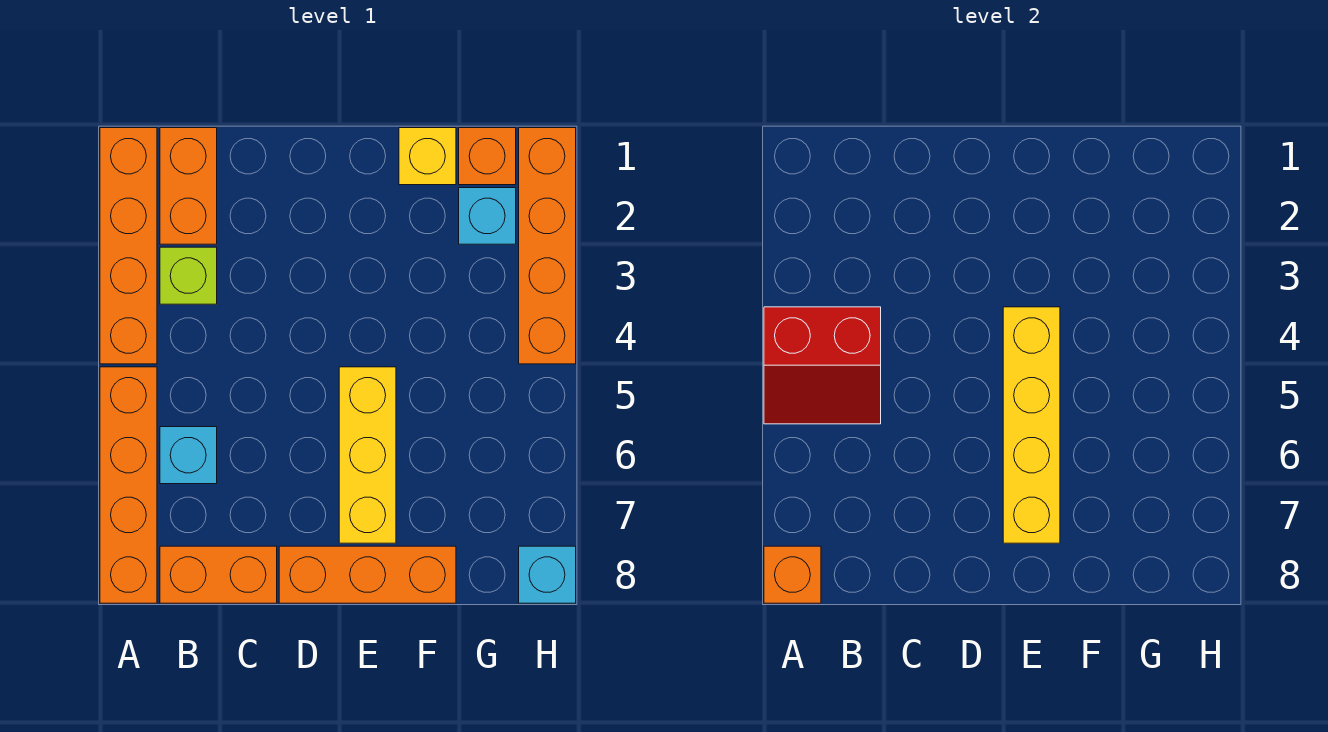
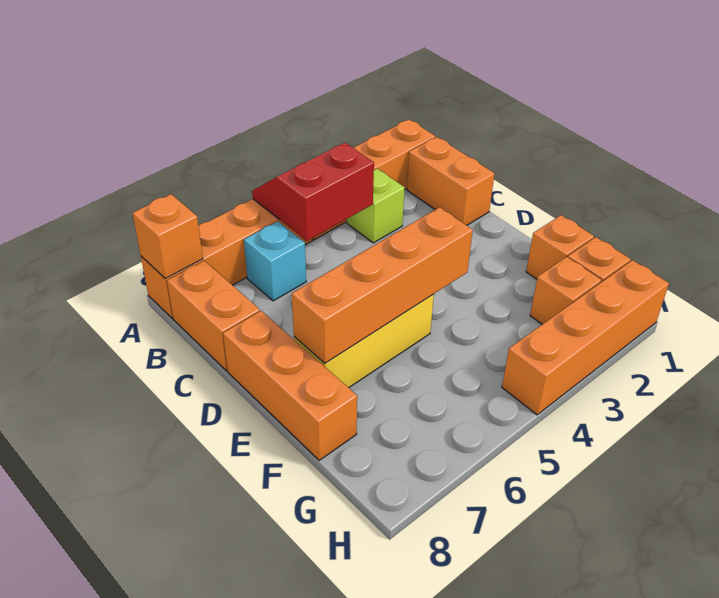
red slope A4:B5 level 2 top 4 -> red slope A4:B5 level 2 top B
orange brick B1:B2 level 1 -> orange brick B1:C1 level 1
yellow brick E4:E7 level 2 -> orange brick E4:E7 level 2
yellow brick F1 level 1 -> orange brick F1 level 1
cyan brick G2 level 1 -> orange brick G2 level 1
cyan brick H8 level 1 -> none

